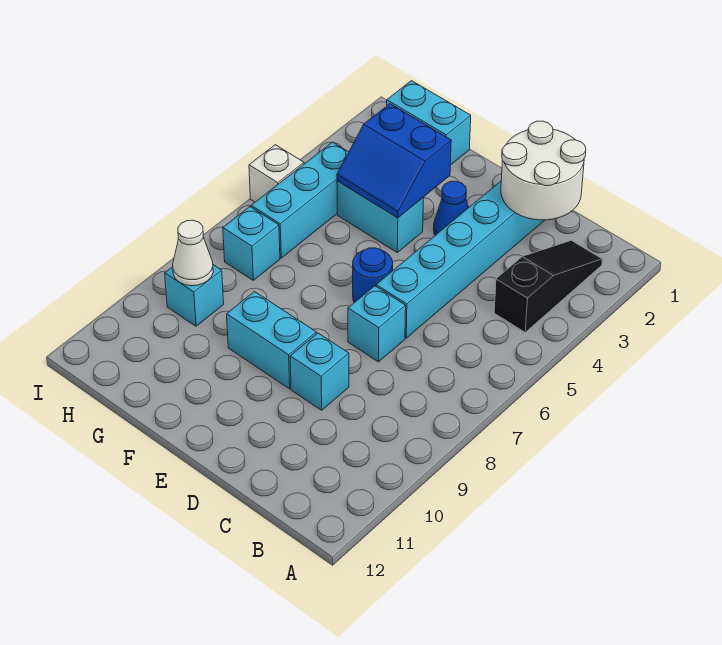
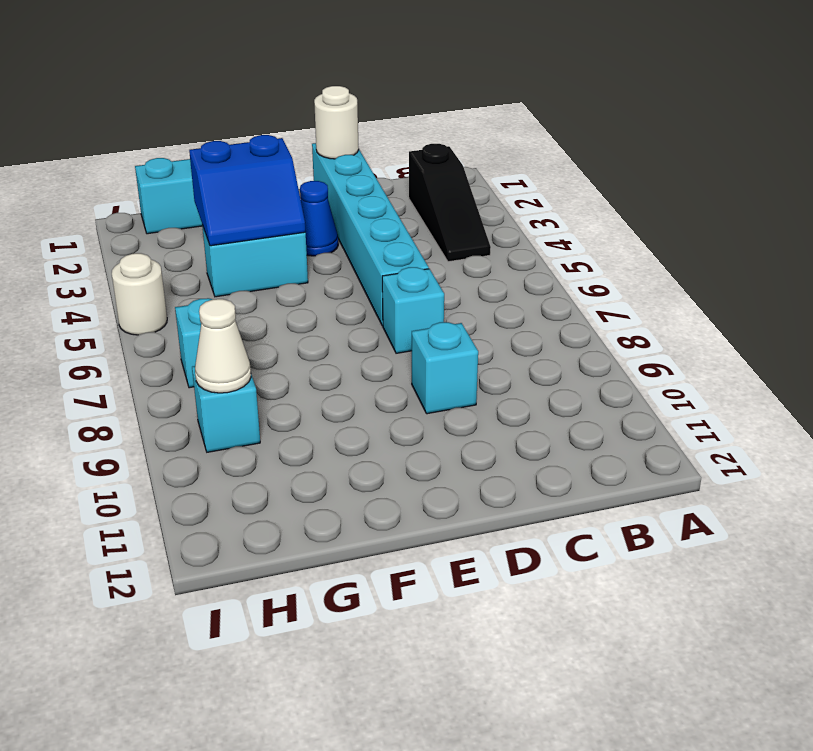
black slope B2:B4 level 1 top 4 -> black slope B2:B4 level 1 top 2
white round brick C1:D2 level 2 -> white round brick D1 level 2
blue round brick E6 level 1 -> none
cyan brick E9:F9 level 1 -> none
cyan brick H4:H6 level 1 -> none
white brick I5 level 1 -> white round brick I5 level 1

